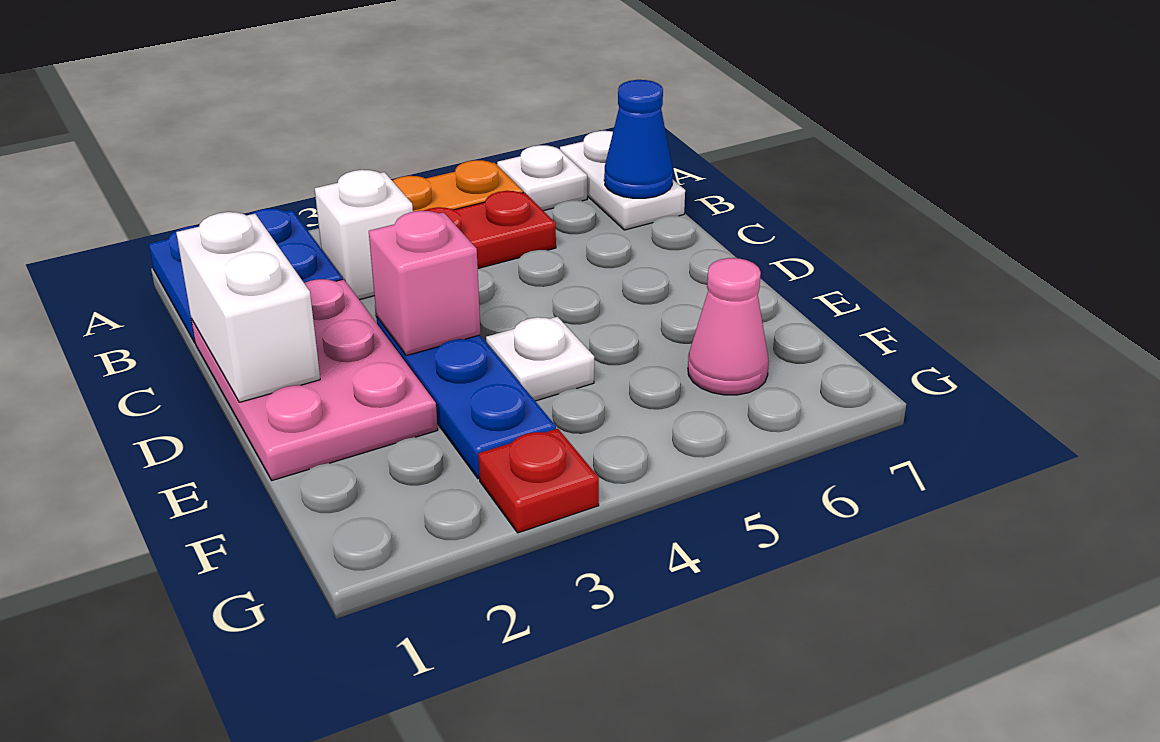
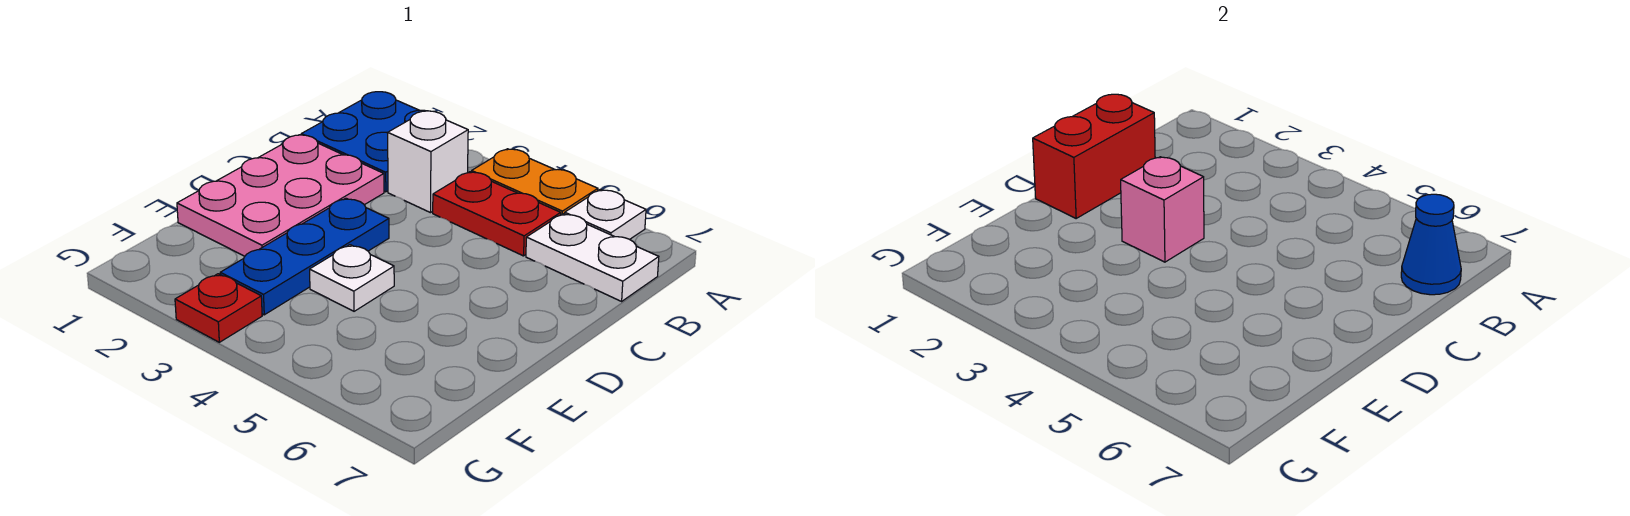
white plate A7:B7 level 1 -> white plate B6:B7 level 1
white brick C1:D1 level 2 -> red brick C1:D1 level 2
pink cone F6 level 1 -> none

